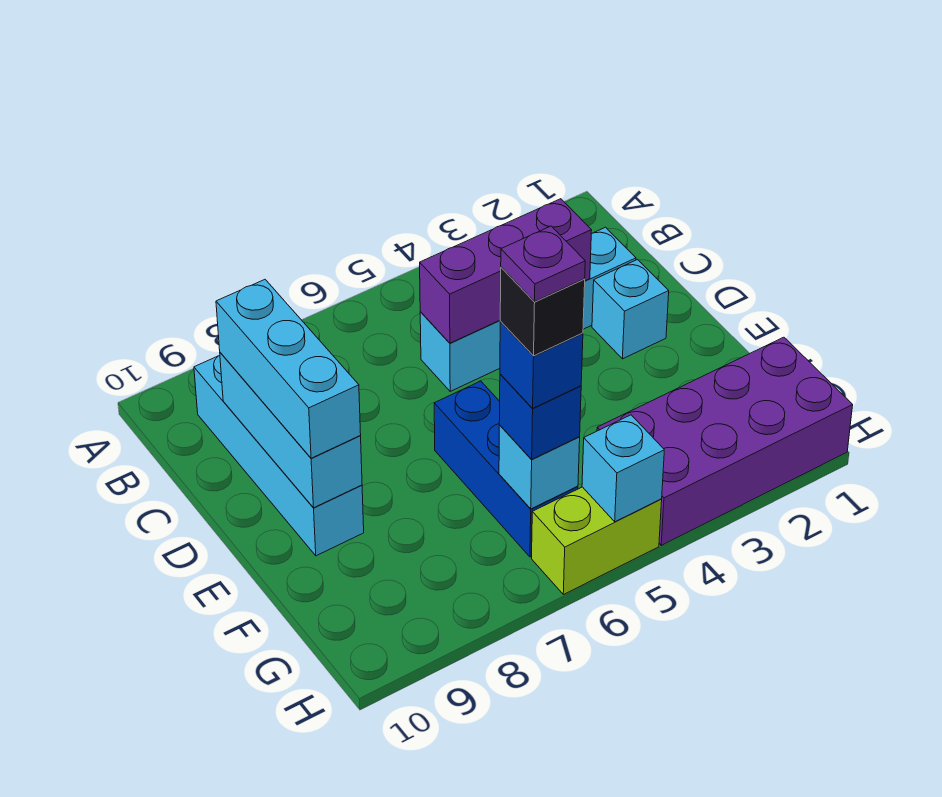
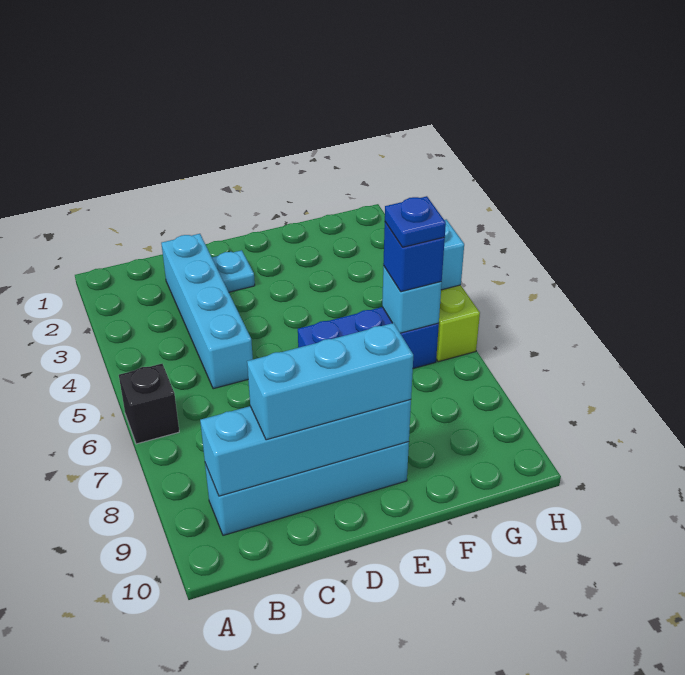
purple brick C3:C5 level 2 -> none
cyan brick C9:E9 level 2 -> cyan brick B9:E9 level 2
cyan brick D2 level 1 -> cyan plate D2 level 1
purple brick G1:H4 level 1 -> none
blue brick G6 level 4 -> blue plate G6 level 4
black brick G6 level 5 -> black brick A6 level 1
purple plate G6 level 6 -> none

